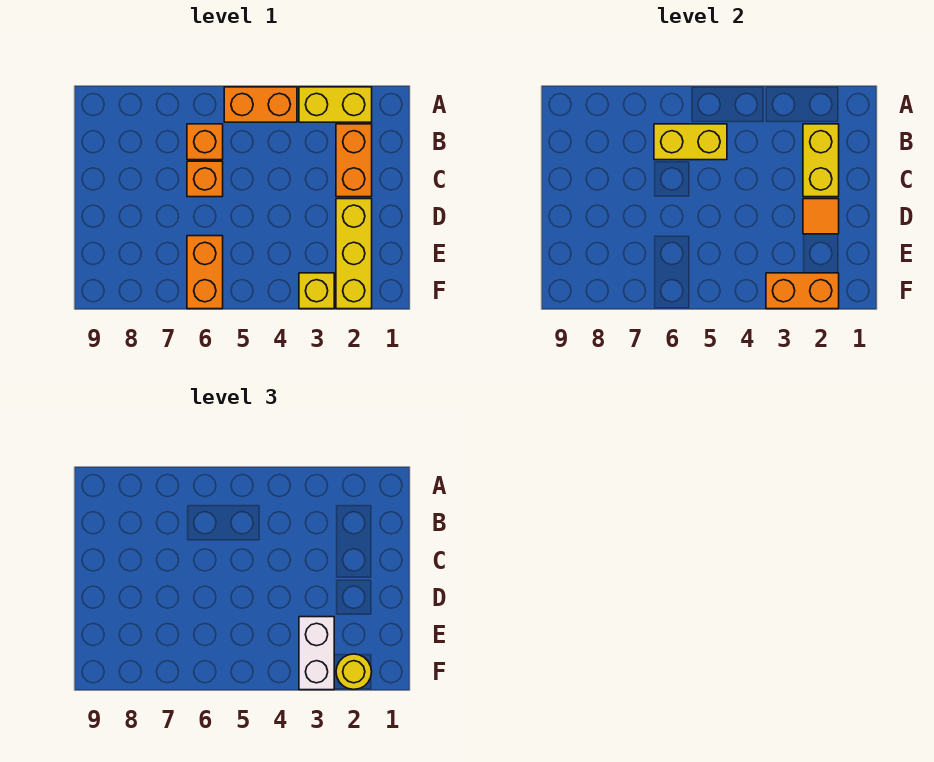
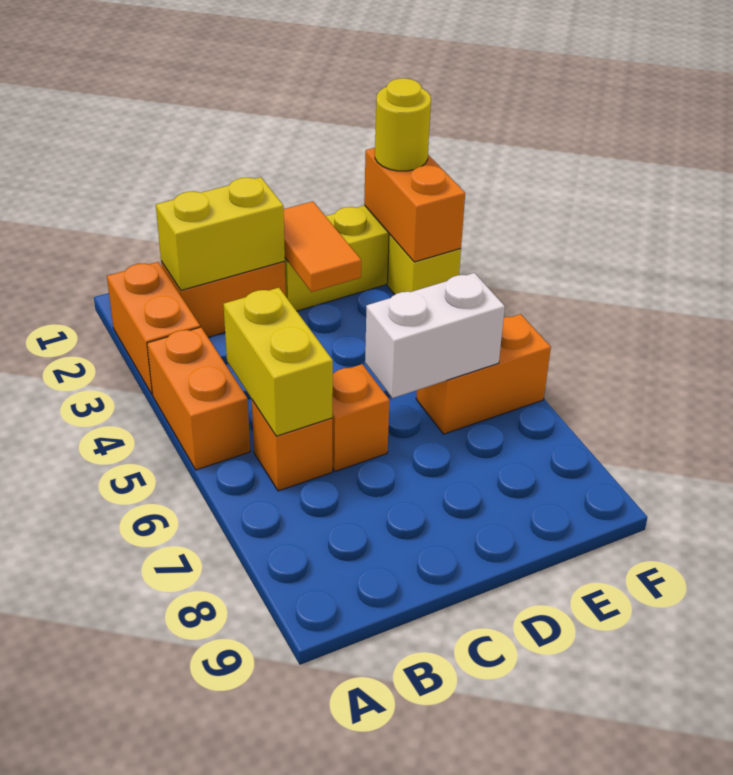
yellow brick A2:A3 level 1 -> orange brick A2:A3 level 1
orange tile D2 level 2 -> orange tile D2:D3 level 2
white brick E3:F3 level 3 -> white brick D6:E6 level 2

